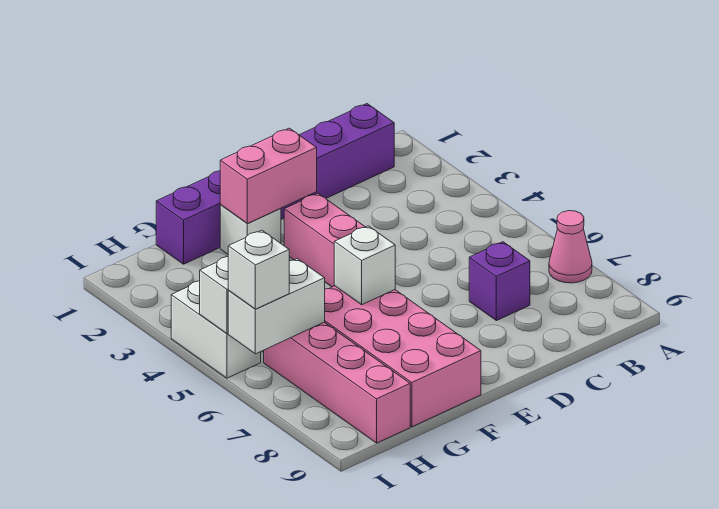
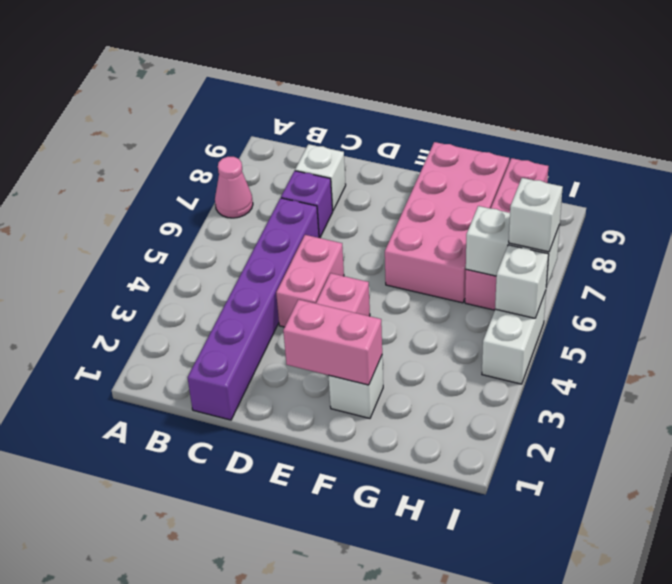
purple brick B1:G1 level 1 -> purple brick C1:C6 level 1
none -> pink brick D4:D5 level 1
white brick F6 level 2 -> white brick C8 level 1

